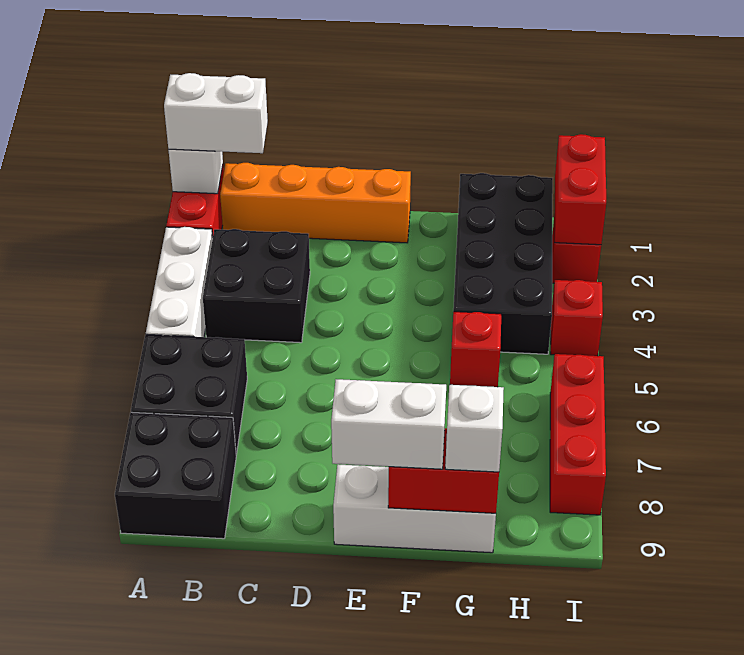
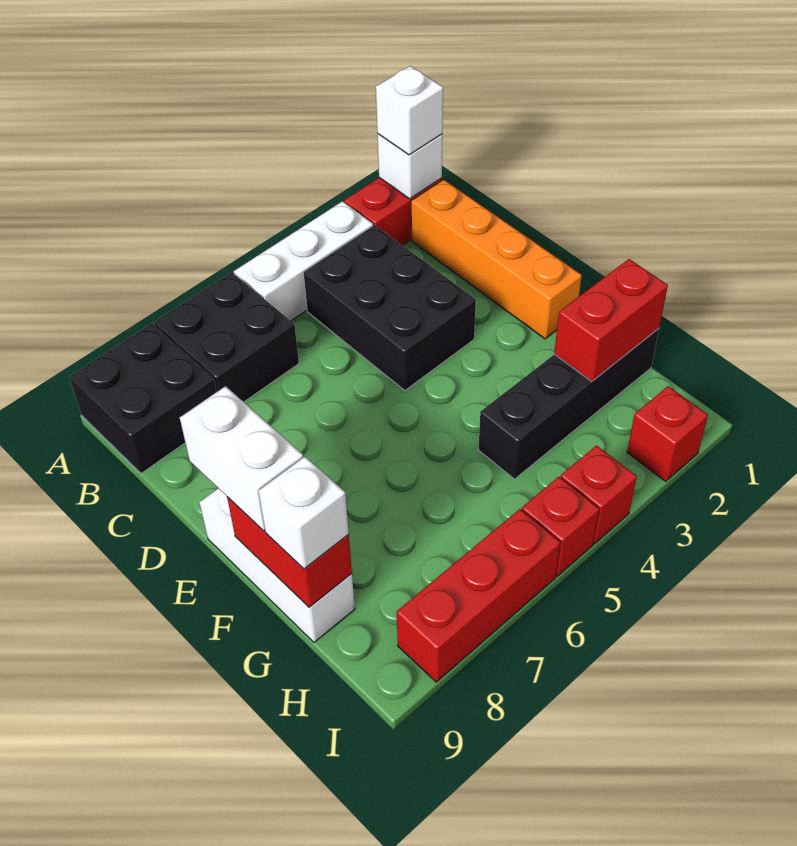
white brick A1:B1 level 3 -> white brick A1 level 3
black brick B3:C4 level 1 -> black brick B3:D4 level 1
black brick G1:H4 level 1 -> black brick G1:G4 level 1
red brick G5 level 1 -> red brick I5 level 1
red brick I1:I2 level 2 -> red brick G1:G2 level 2

